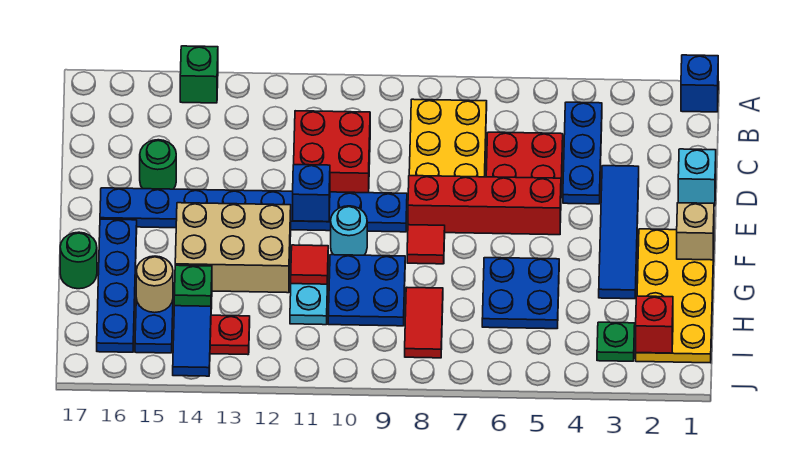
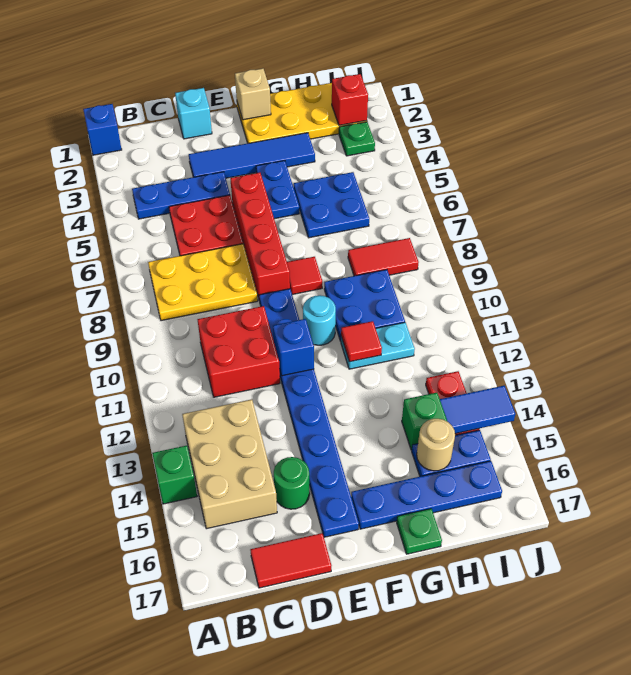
none -> red tile C17:D17 level 1
none -> blue plate F4:F5 level 1
tan brick F12:G14 level 1 -> tan brick B13:C15 level 1
green round brick G17 level 1 -> green plate G17 level 1

